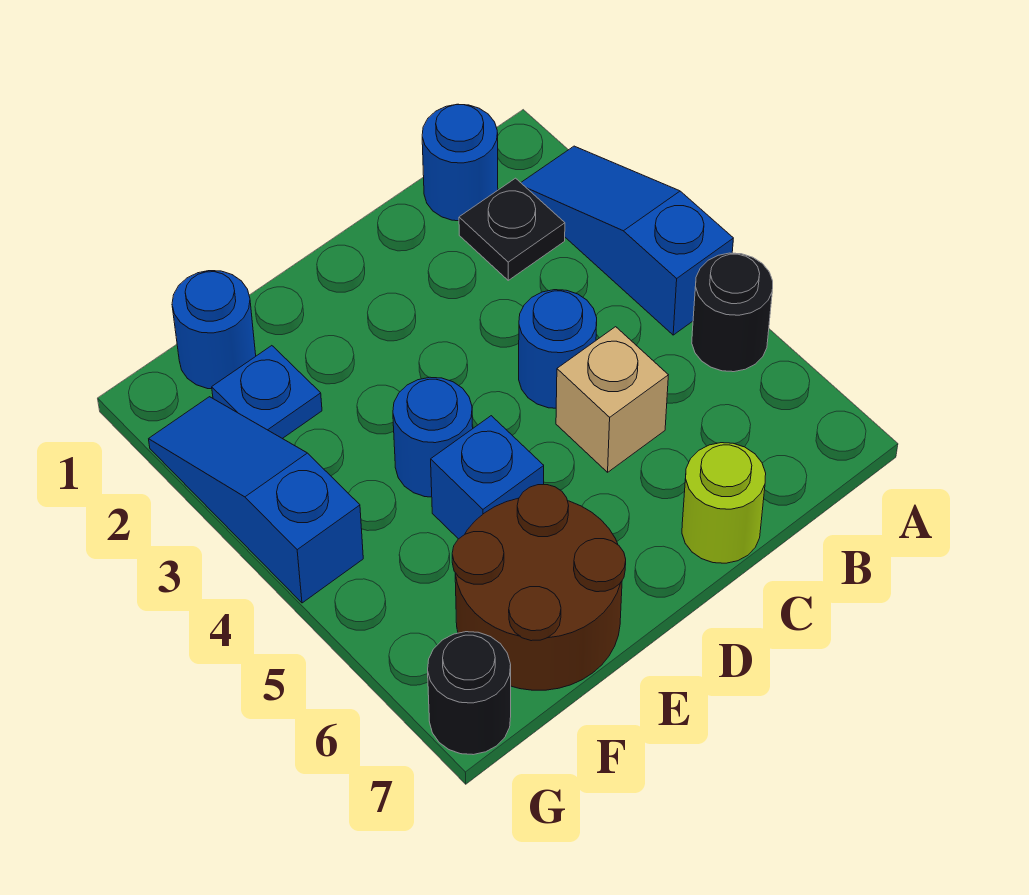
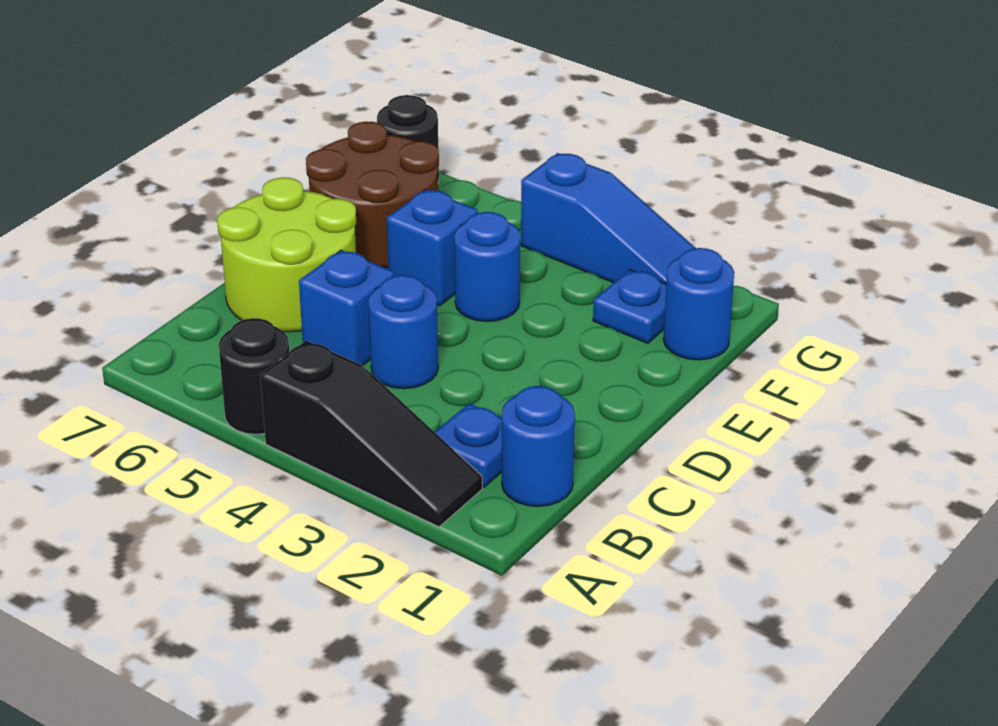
blue slope A2:A4 level 1 top 4 -> black slope A2:A4 level 1 top 4
black plate B2 level 1 -> blue plate B2 level 1
tan brick C5 level 1 -> blue brick C5 level 1
lime round brick C7 level 1 -> lime round brick C6:D7 level 1

